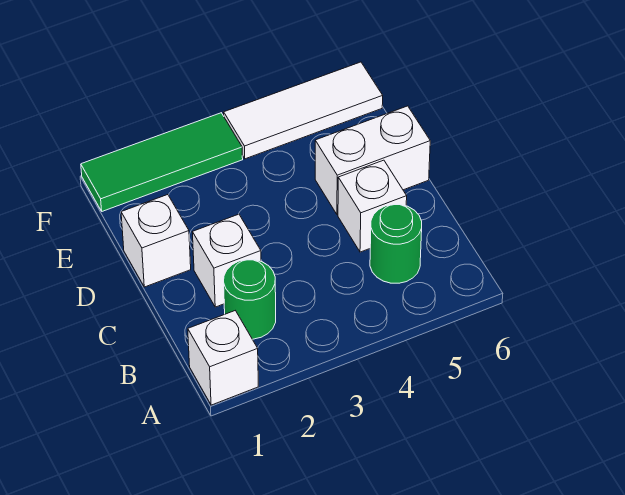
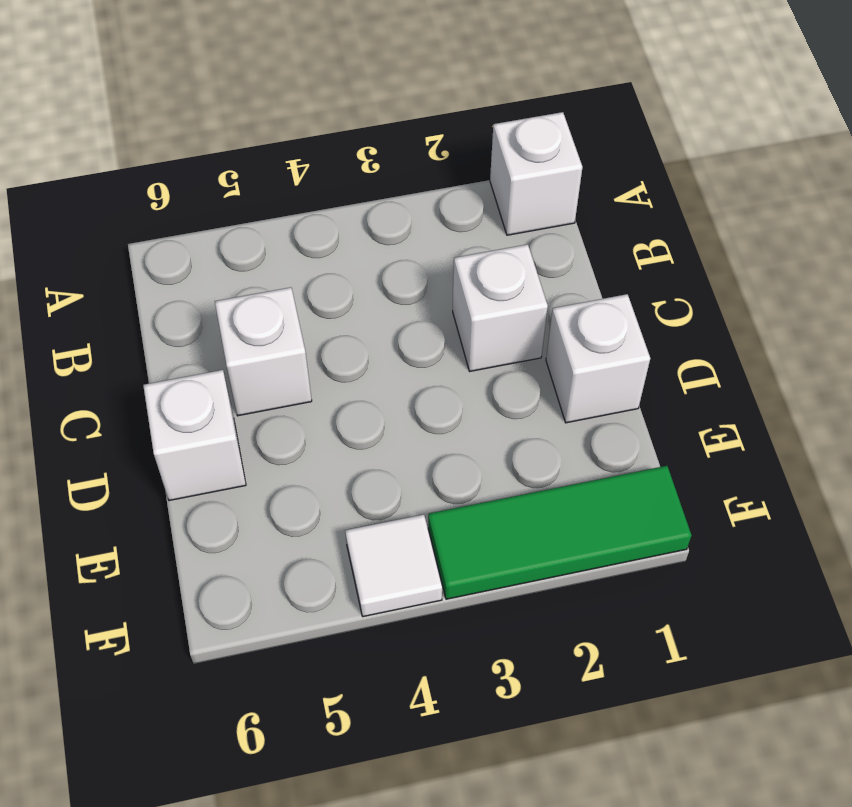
green round brick B2 level 1 -> none
green round brick B5 level 1 -> none
white brick D5:D6 level 1 -> white brick D6 level 1
white tile F4:F6 level 1 -> white tile F4 level 1

